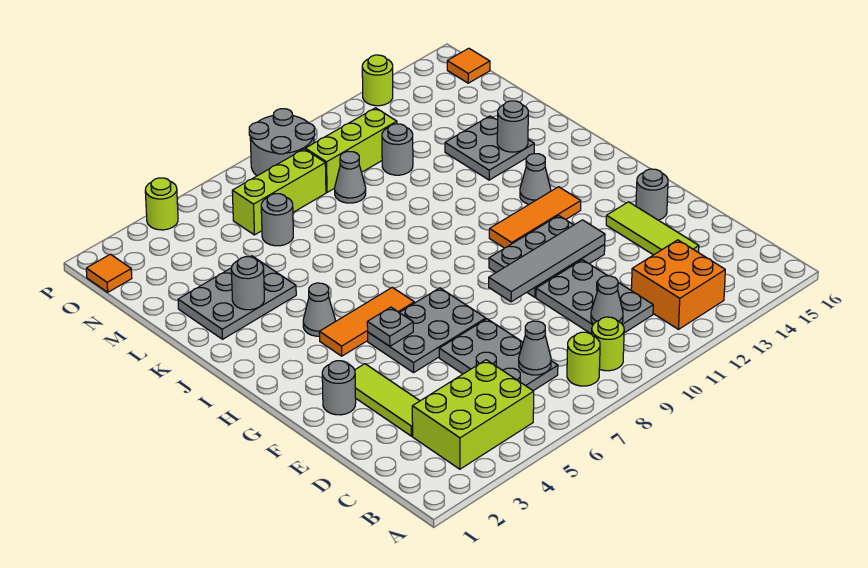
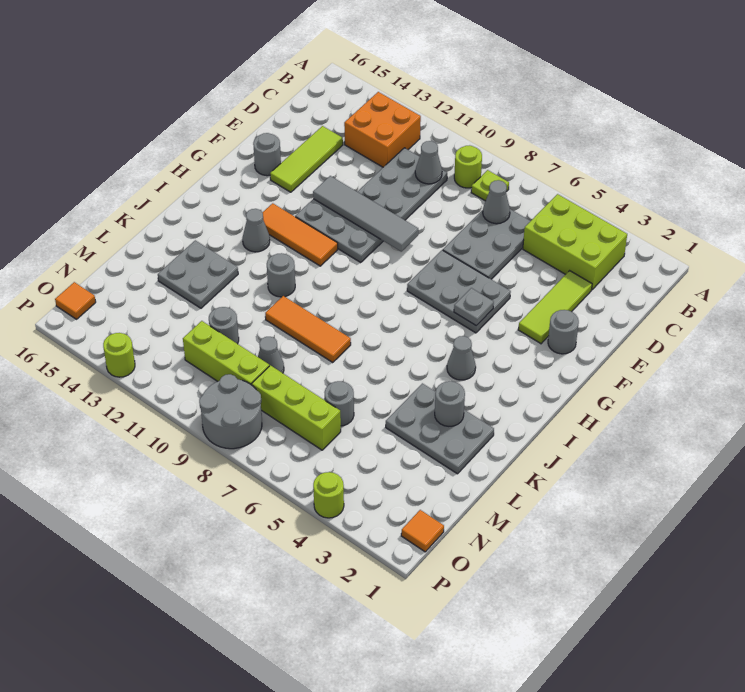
lime round brick B8 level 1 -> lime plate B8 level 1
orange tile H4:H6 level 1 -> orange tile K8:K10 level 1
grey round brick K14 level 2 -> grey round brick J11 level 1

